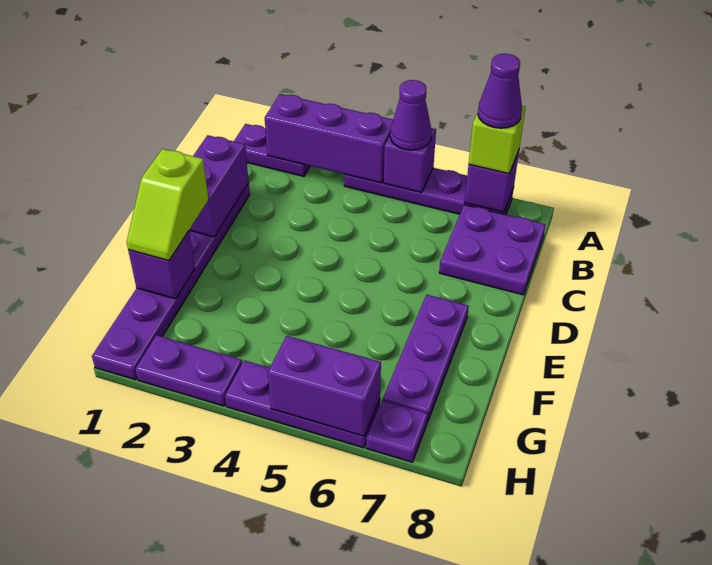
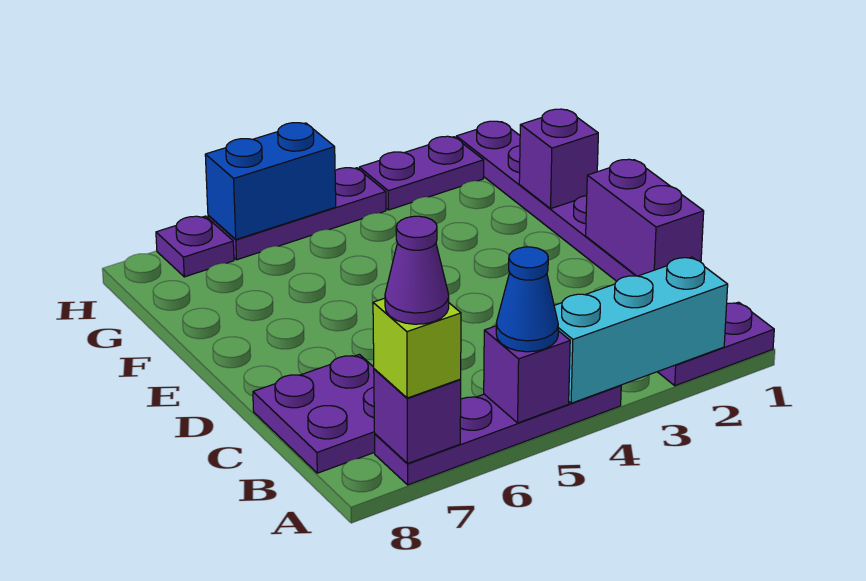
purple brick A2:A4 level 2 -> cyan brick A2:A4 level 2
purple cone A5 level 3 -> blue cone A5 level 3
lime slope E1:F1 level 3 top E -> none
purple plate E7:G7 level 1 -> none
purple brick H5:H6 level 2 -> blue brick H5:H6 level 2

